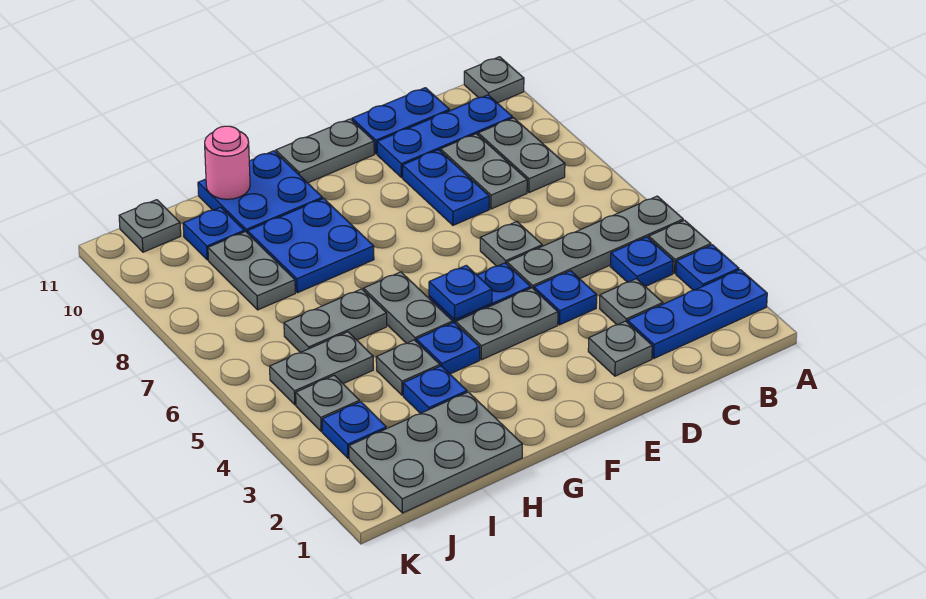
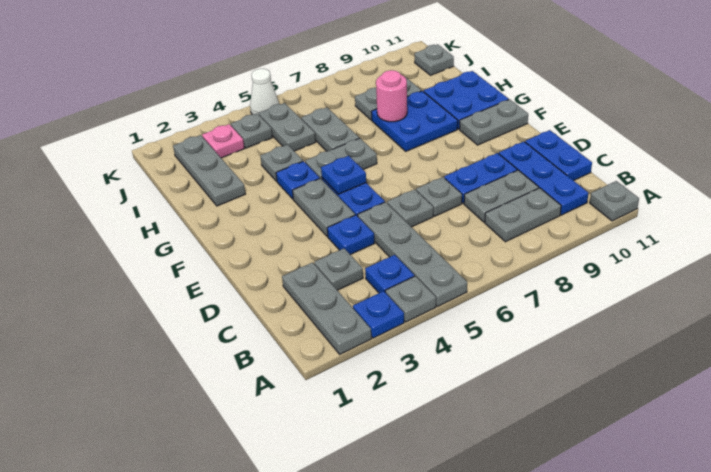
blue plate A2:C2 level 1 -> grey plate A2:C2 level 1
grey plate D2 level 1 -> grey plate D7 level 1
grey plate E11:F11 level 1 -> grey plate F10:F11 level 1
grey plate H1:J2 level 1 -> grey plate H2:J2 level 1
blue plate H3 level 1 -> none
pink round brick H11 level 2 -> pink round brick H8 level 2
blue plate I10 level 1 -> none
blue plate J3 level 1 -> pink plate J3 level 1
none -> white cone K5 level 1

